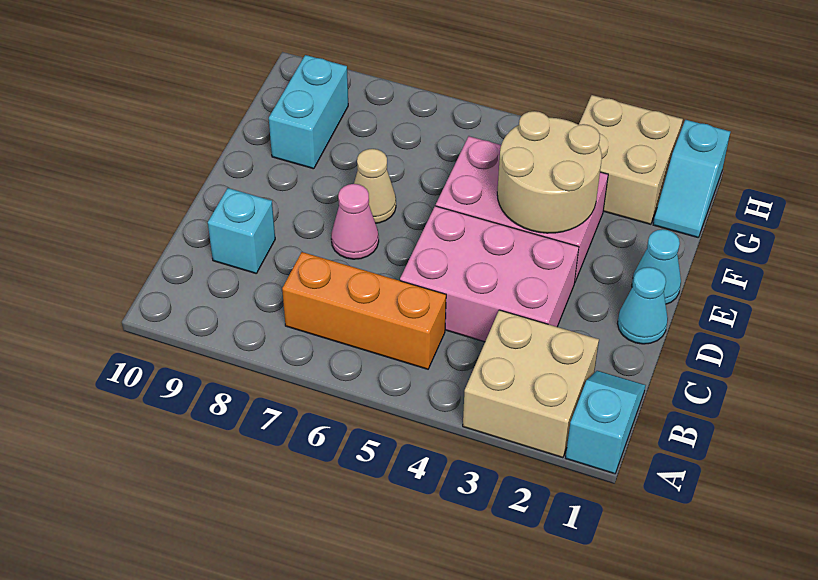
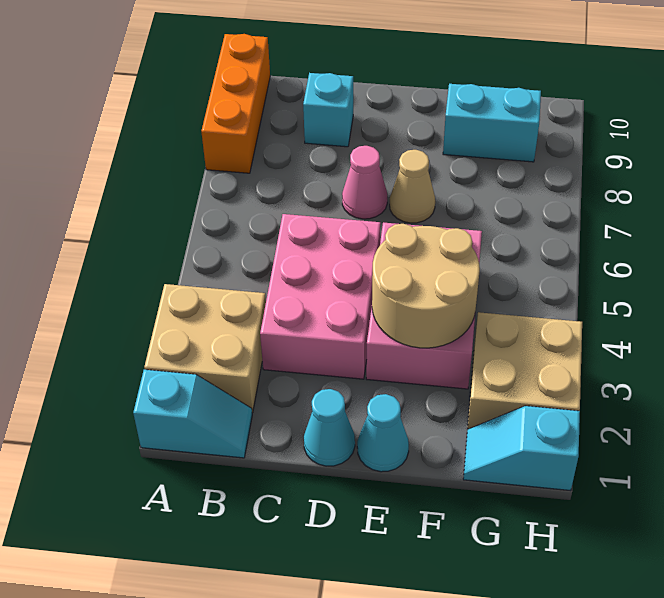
orange brick B5:B7 level 1 -> orange brick A8:A10 level 1

